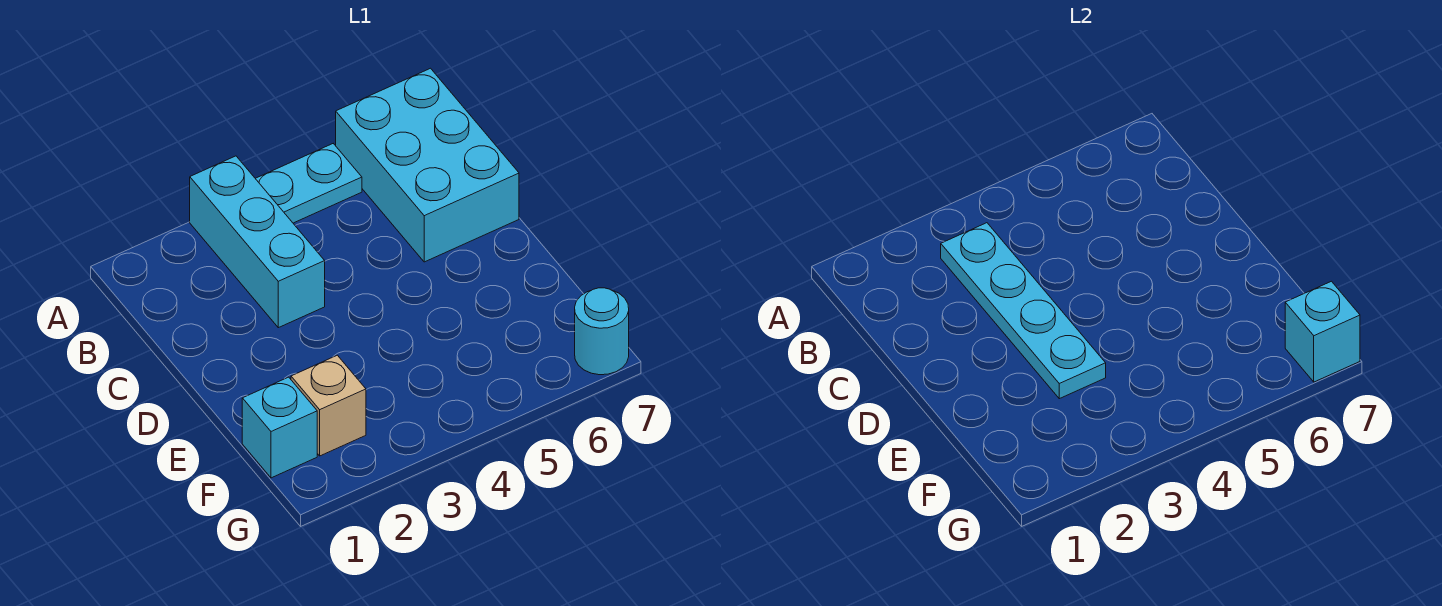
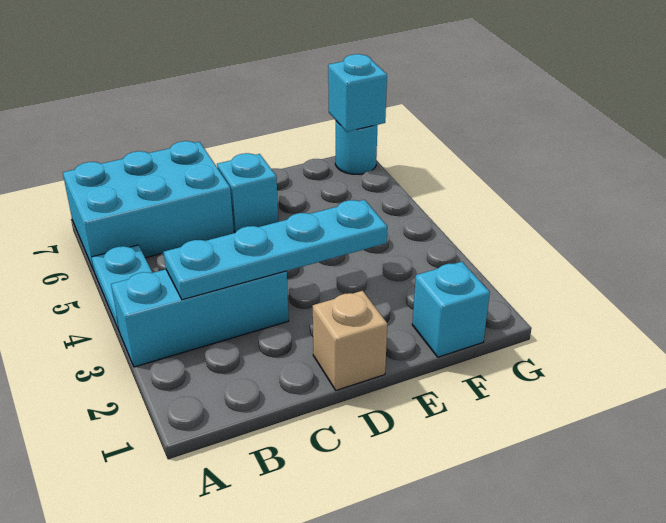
none -> cyan brick D6 level 1
tan brick F2 level 1 -> tan brick D1 level 1

